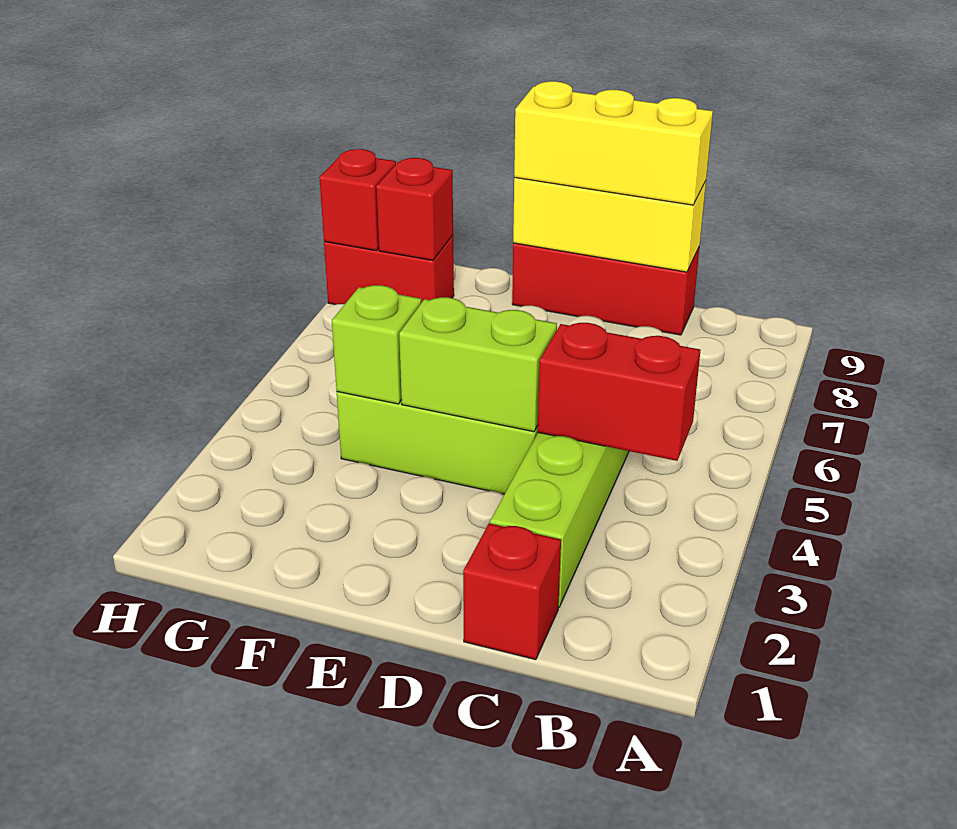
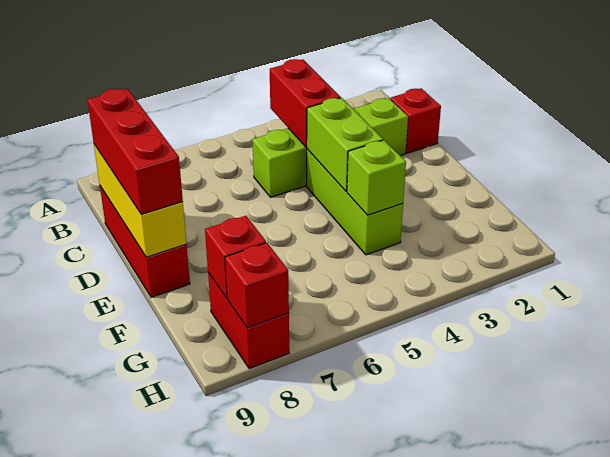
yellow brick C9:E9 level 3 -> red brick C9:E9 level 3

